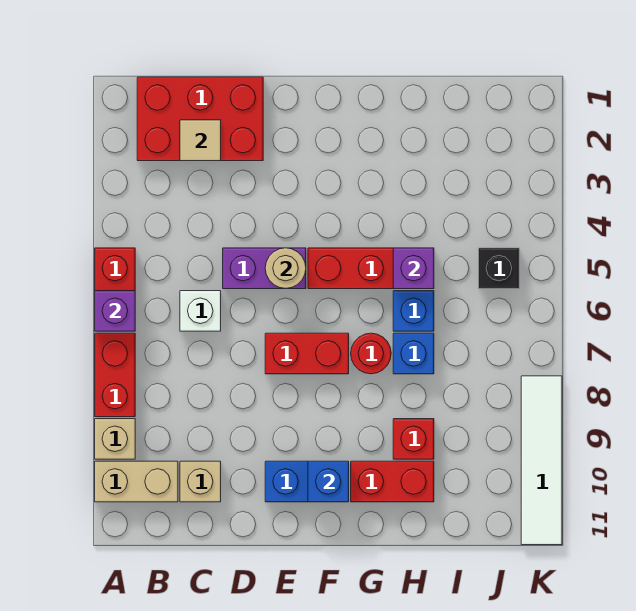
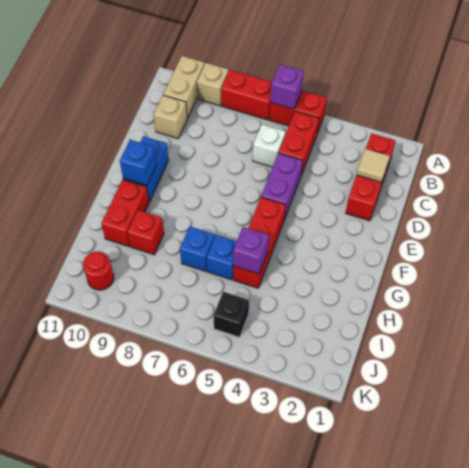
red brick B1:D2 level 1 -> red brick B2:D2 level 1
tan round brick E5 level 2 -> none
red brick E7:F7 level 1 -> red brick B5:C5 level 1
red round brick G7 level 1 -> red round brick J10 level 1
white tile K8:K11 level 1 -> none

